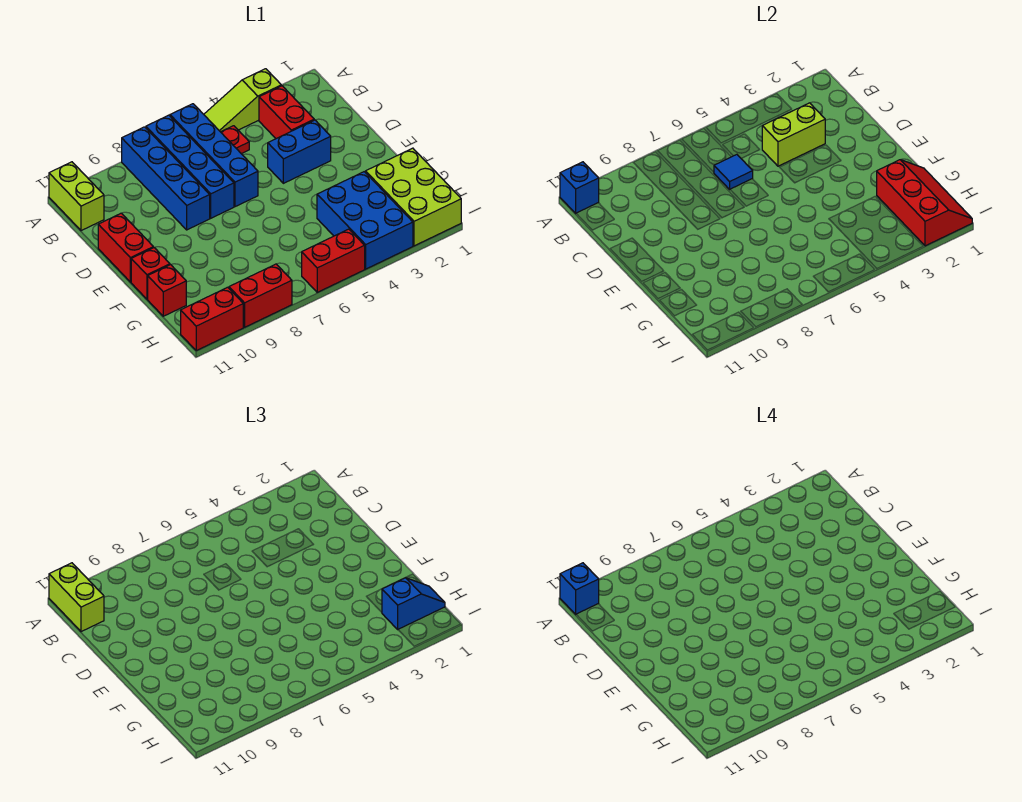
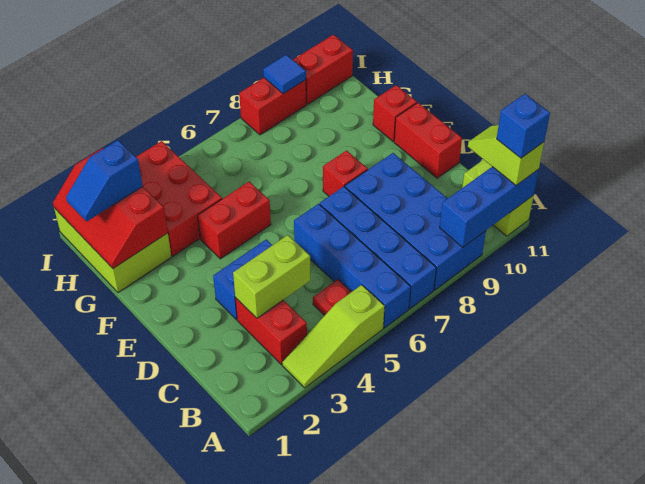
lime slope A3:A5 level 1 top 3 -> lime slope A3:A5 level 1 top 5
blue brick A8:D8 level 1 -> blue brick A8:D9 level 1
blue brick A11 level 2 -> blue brick A9:A11 level 2
lime brick A11:B11 level 3 -> lime slope A11:B11 level 3 top A
blue tile C6 level 2 -> blue tile I9 level 2
blue brick G3:I4 level 1 -> red brick G3:I4 level 1
red brick G11 level 1 -> red brick E8 level 1
red brick I5:I6 level 1 -> red brick F4:F5 level 1

